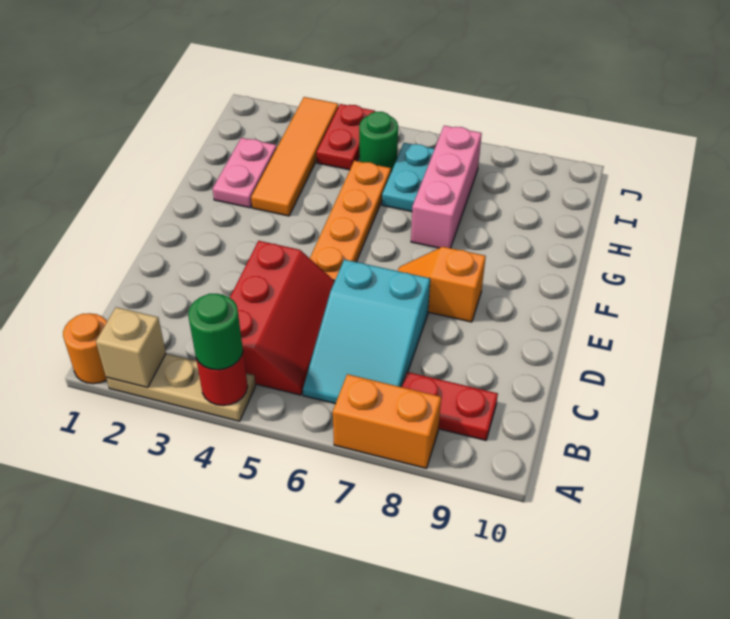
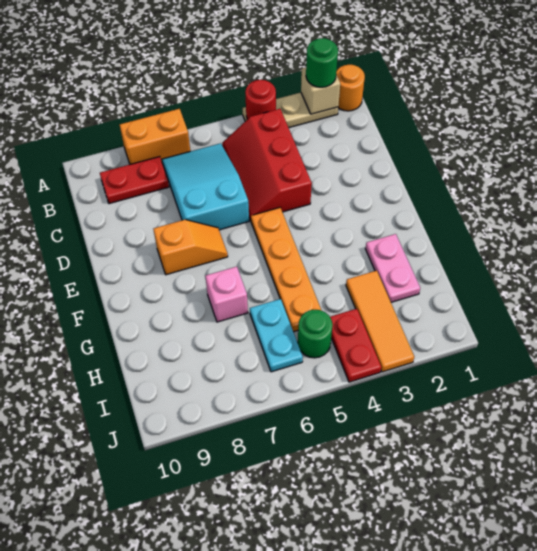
green round brick A4 level 3 -> green round brick A2 level 3
orange tile G3:J3 level 1 -> orange tile H3:J3 level 1
pink brick G7:I7 level 1 -> pink brick G7 level 1

